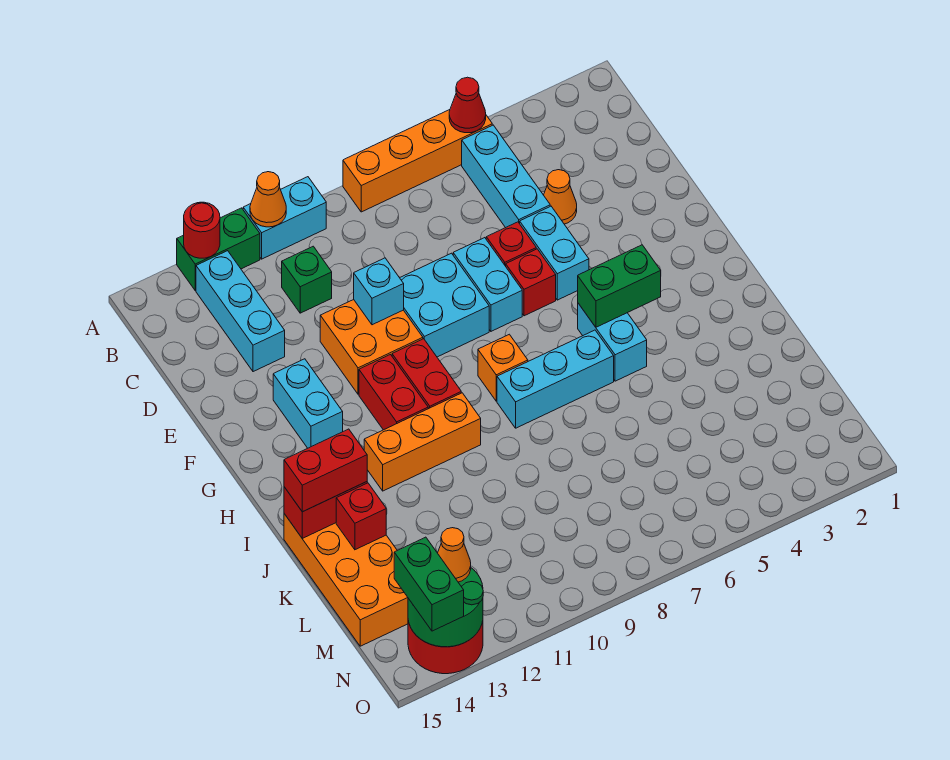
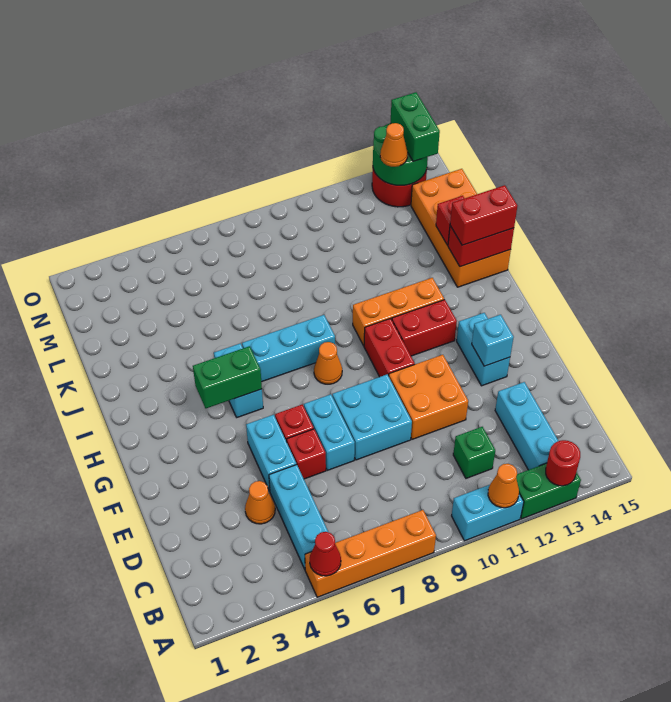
cyan brick E10 level 2 -> cyan brick F13 level 2
red brick G11:H11 level 1 -> red brick H11:H12 level 1
orange brick H8 level 1 -> orange cone H8 level 1

